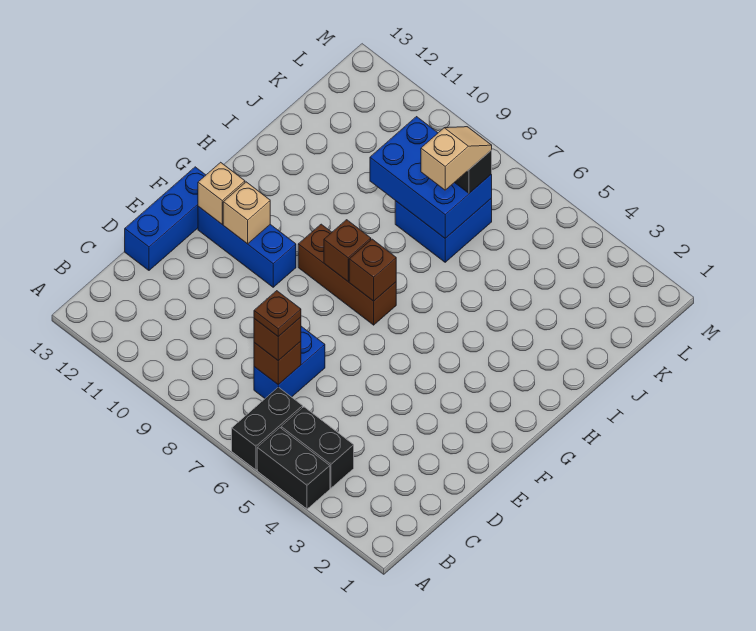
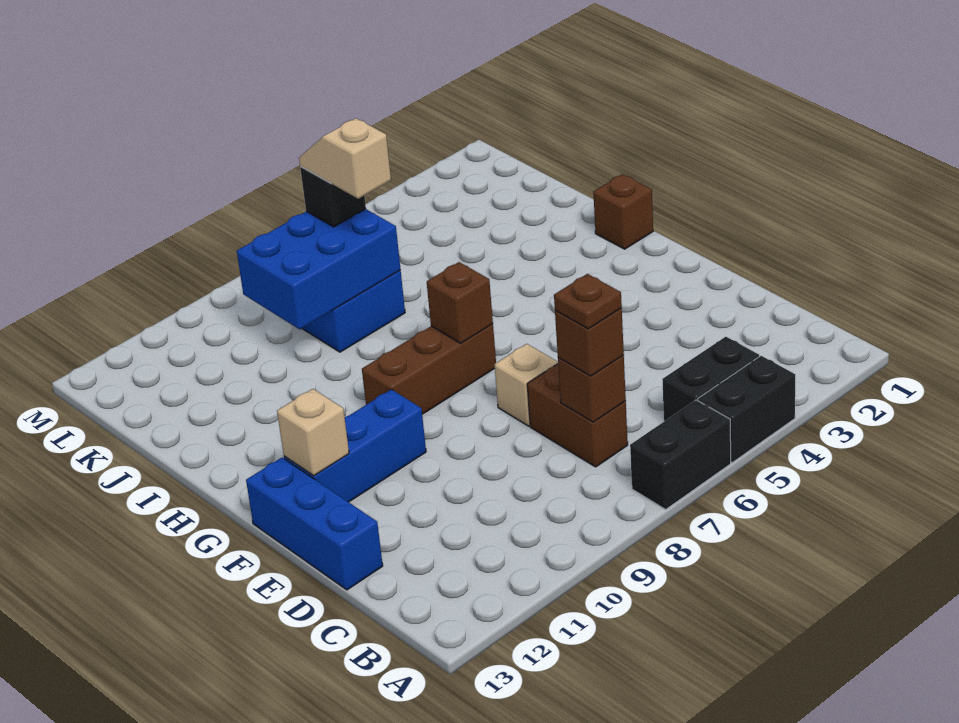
black brick A6:B6 level 1 -> black brick A6:A7 level 1
blue brick C7:D7 level 1 -> brown brick C7:D7 level 1
tan brick F11 level 2 -> tan brick E7 level 1
brown brick G8 level 2 -> brown brick H1 level 1

